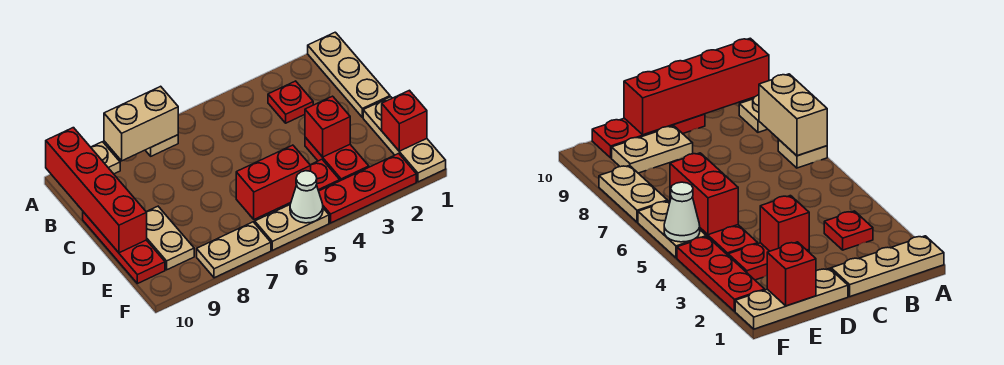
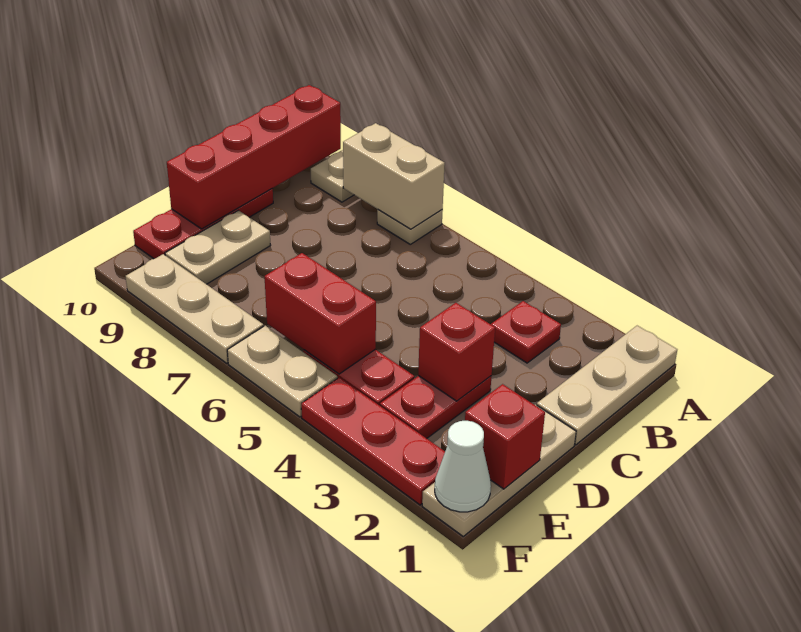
white cone F5 level 2 -> white cone F1 level 2
tan plate F7:F8 level 1 -> tan plate F7:F9 level 1

